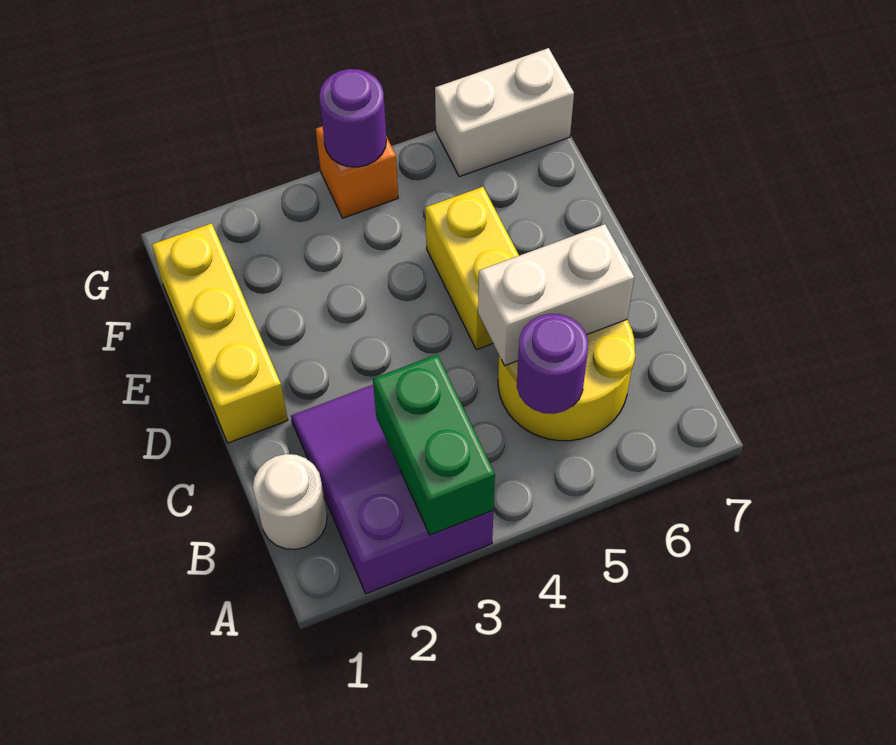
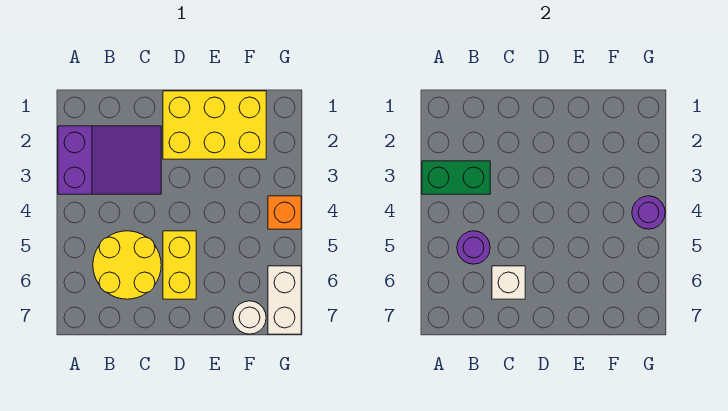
white round brick B1 level 1 -> white round brick F7 level 1
white brick C5:C6 level 2 -> white brick C6 level 2
yellow brick D1:F1 level 1 -> yellow brick D1:F2 level 1
yellow brick D5:E5 level 1 -> yellow brick D5:D6 level 1

